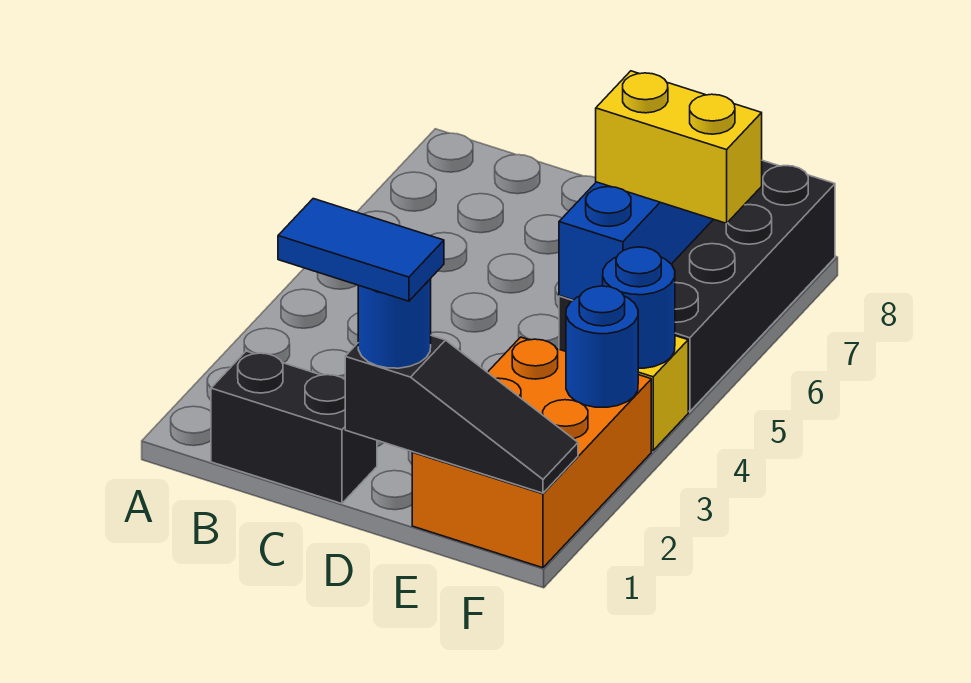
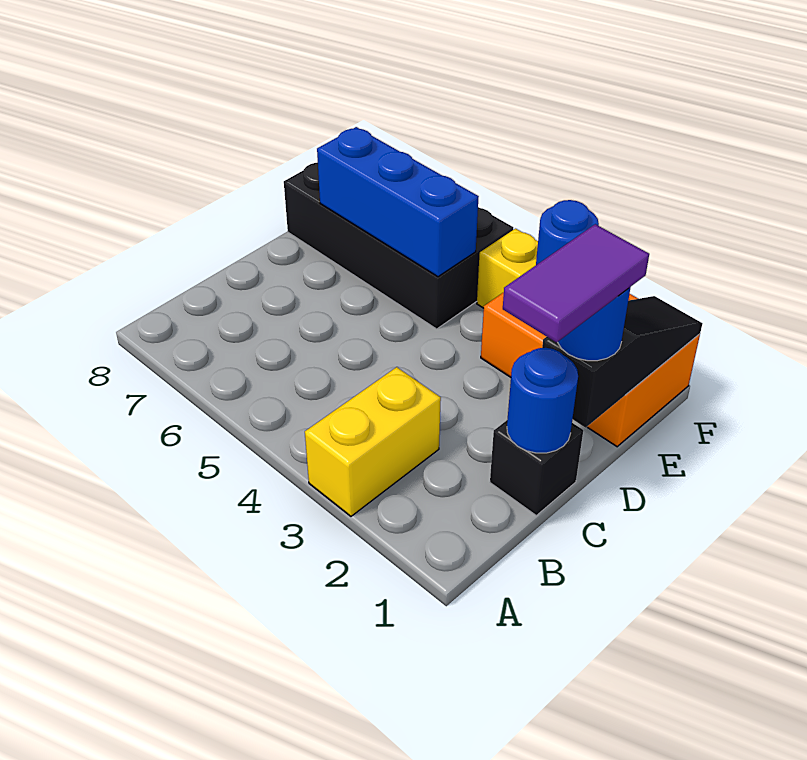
black brick B1:C1 level 1 -> black brick C1 level 1
blue tile C1:D1 level 4 -> purple tile C1:D1 level 4
yellow brick E6:F6 level 3 -> yellow brick A3:B3 level 1
blue round brick F4 level 2 -> blue round brick C1 level 2

